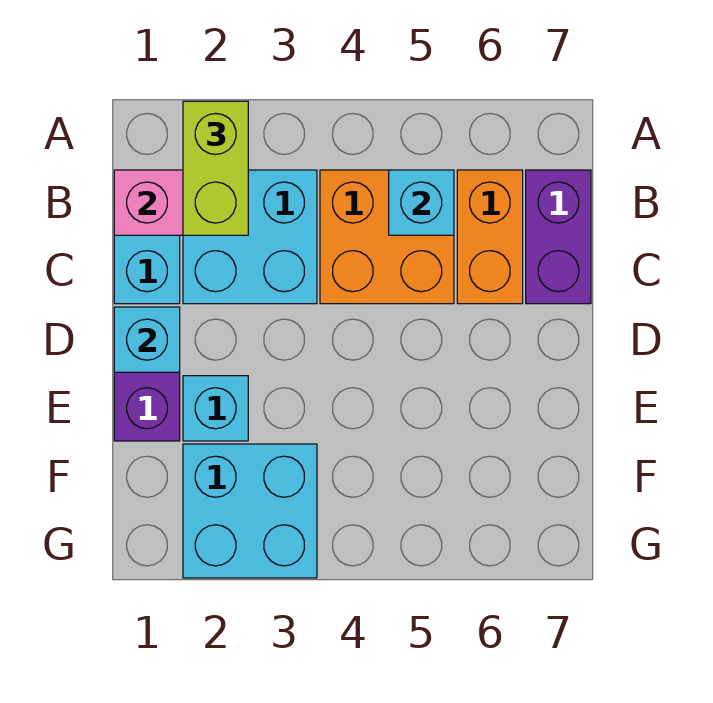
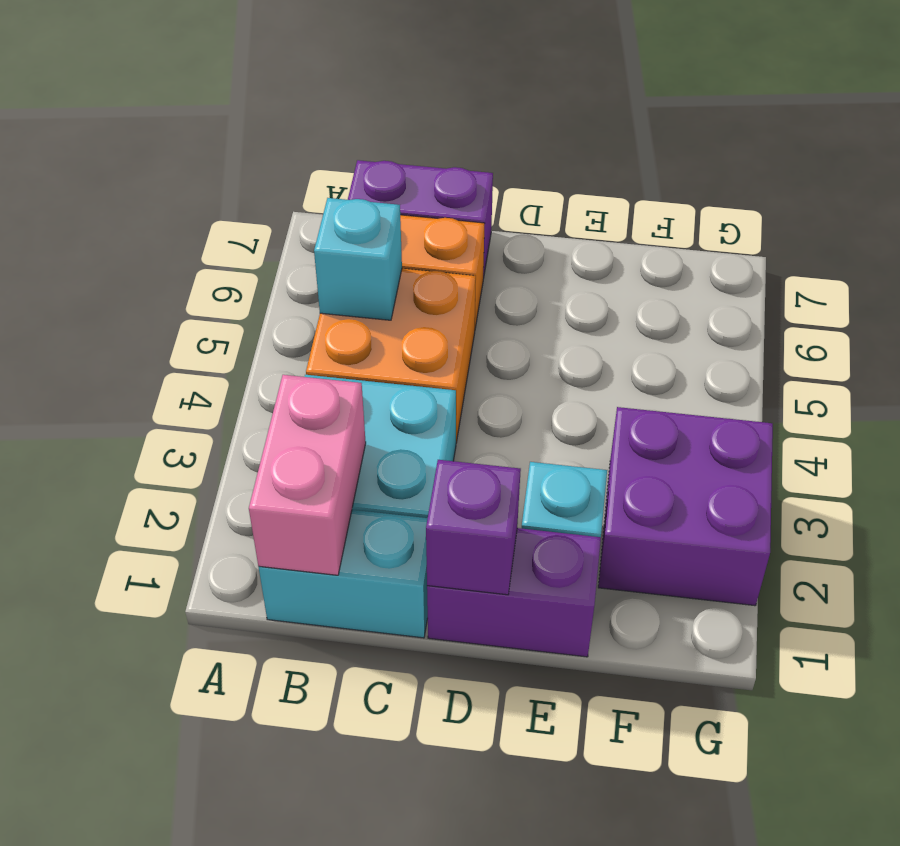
lime brick A2:B2 level 3 -> none
cyan brick D1 level 2 -> purple brick D1 level 2
cyan brick F2:G3 level 1 -> purple brick F2:G3 level 1

